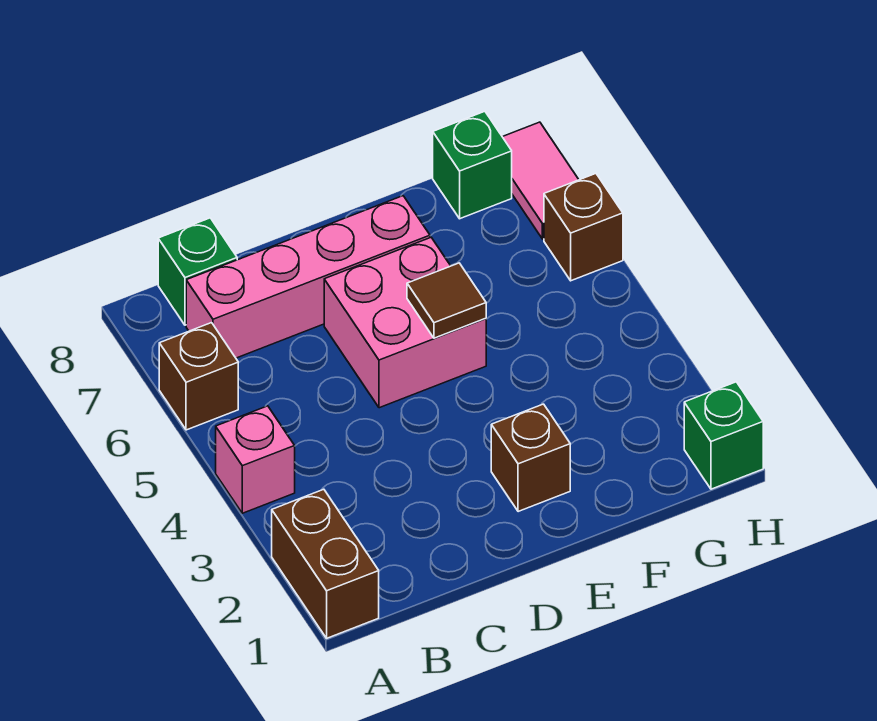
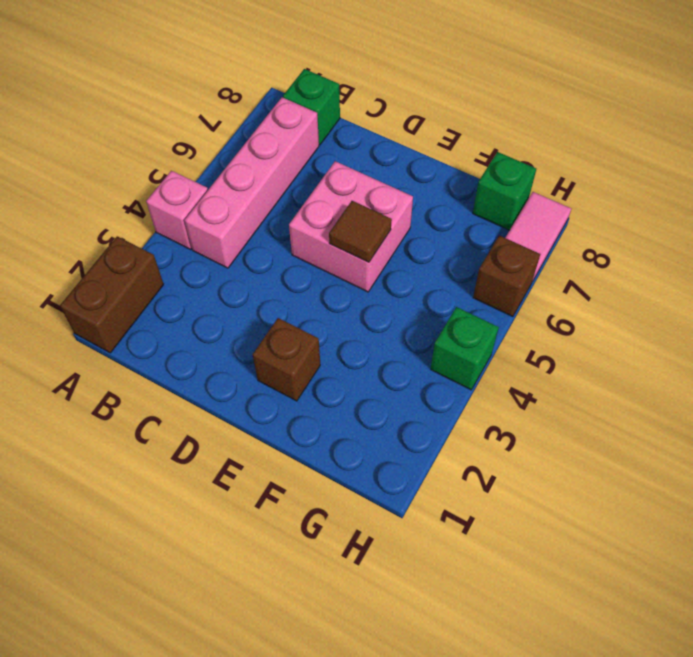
brown brick A6 level 1 -> none
pink brick B7:E7 level 1 -> pink brick B4:B7 level 1
green brick H1 level 1 -> green brick H4 level 1

